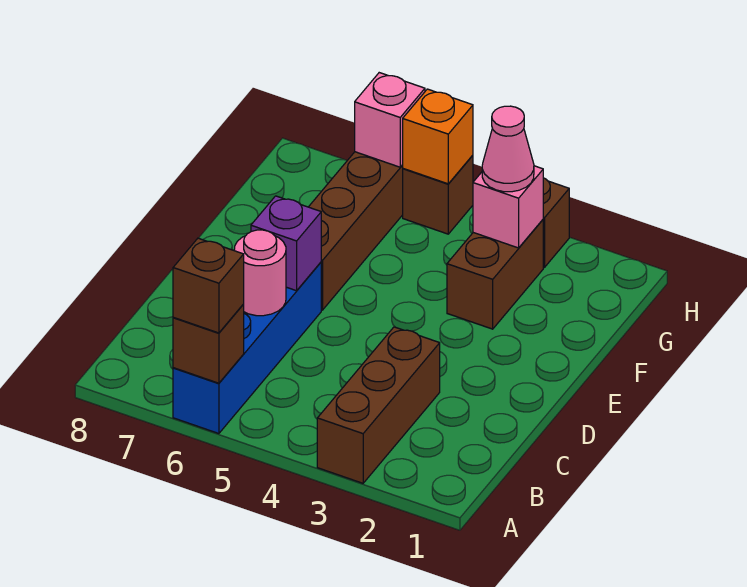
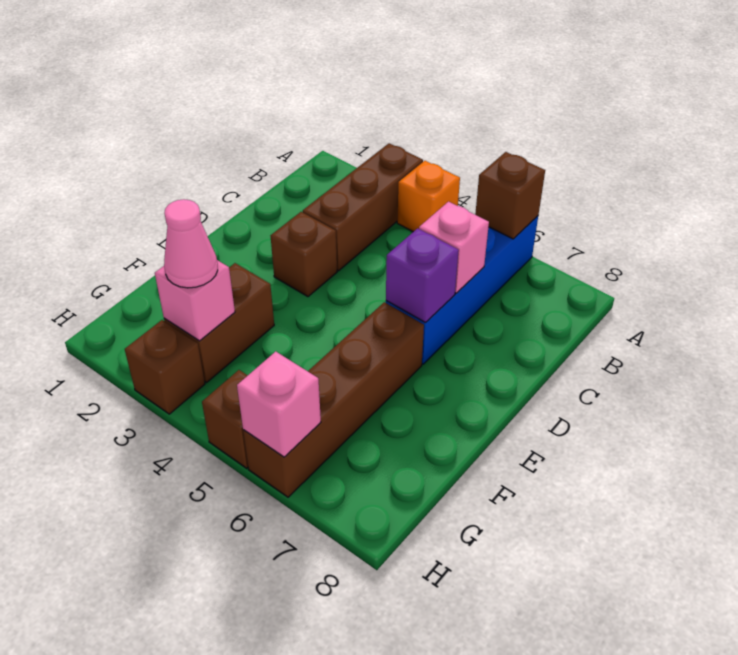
brown brick A6 level 3 -> brown brick D3 level 1
pink round brick C6 level 2 -> pink brick C6 level 2
orange brick H5 level 2 -> orange brick A4 level 1

